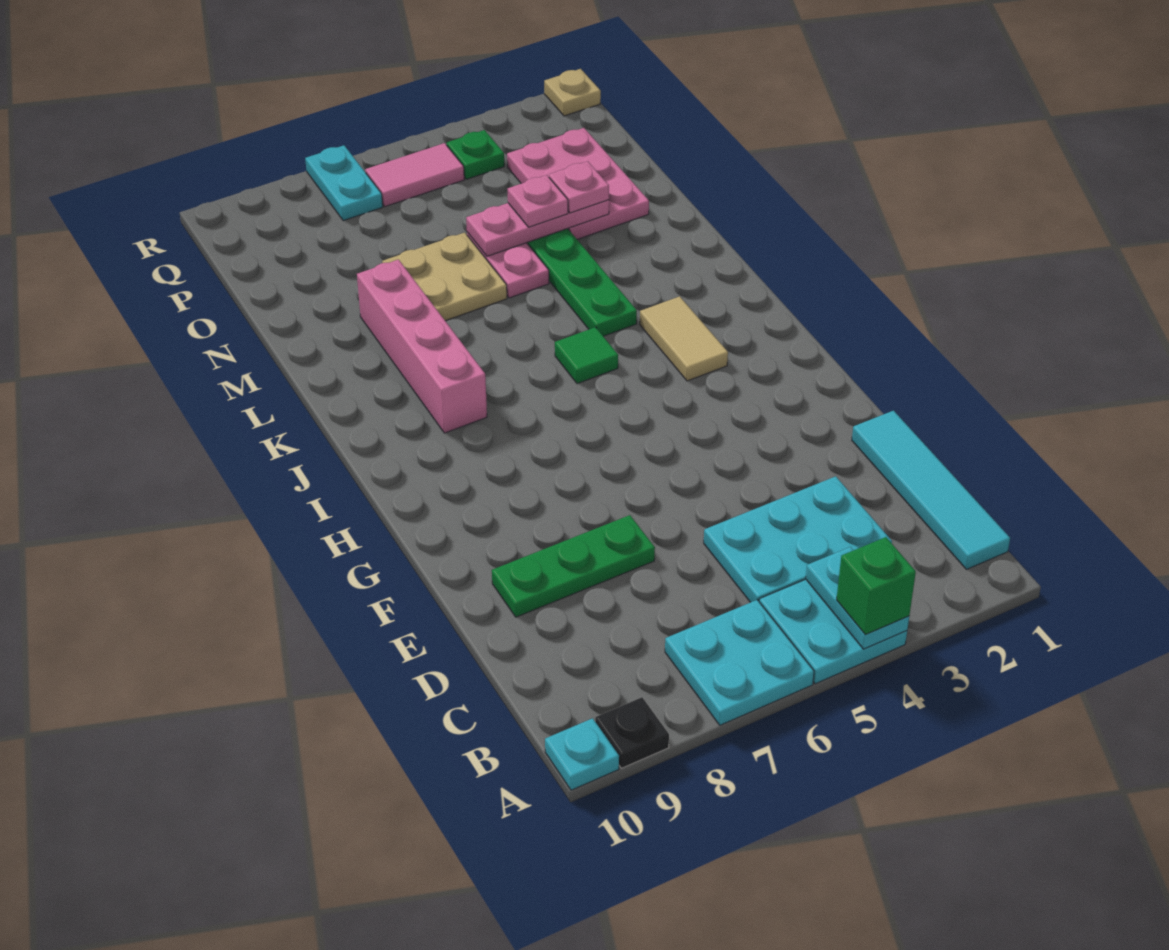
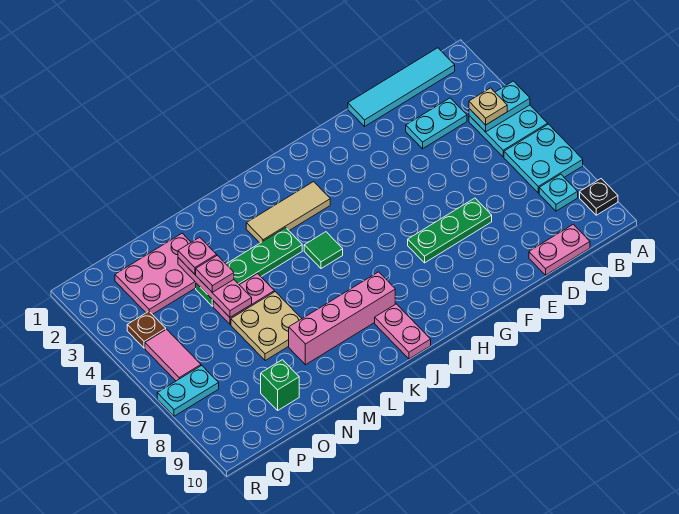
green brick A4 level 3 -> green brick O9 level 1
cyan plate A10 level 1 -> cyan plate B8 level 1
cyan plate C3:D5 level 1 -> cyan plate C3:D3 level 1
none -> pink plate C10:D10 level 1
green plate E7:E9 level 1 -> green plate E7:G7 level 1
tan tile I3:J3 level 1 -> tan tile I3:K3 level 1
none -> pink plate J9:J10 level 1
green plate Q4 level 1 -> brown plate Q4 level 1
tan plate R1 level 1 -> tan plate B4 level 3

